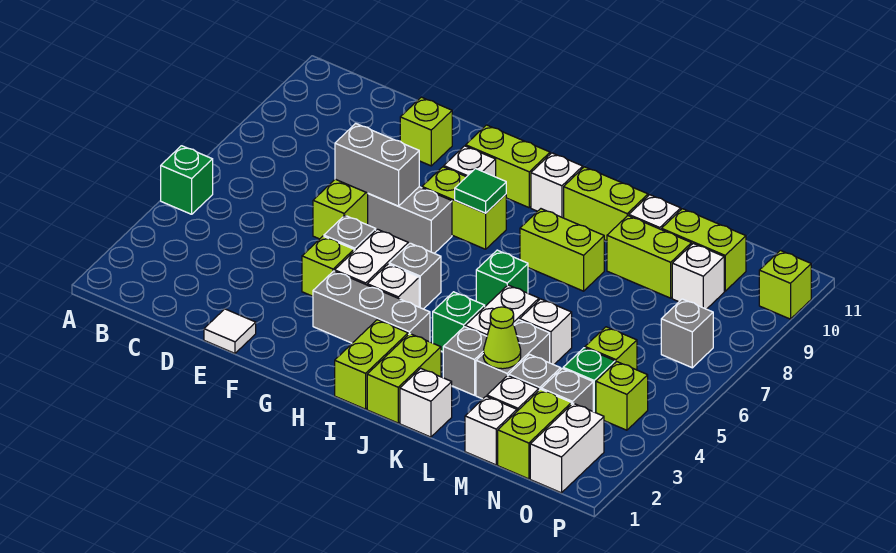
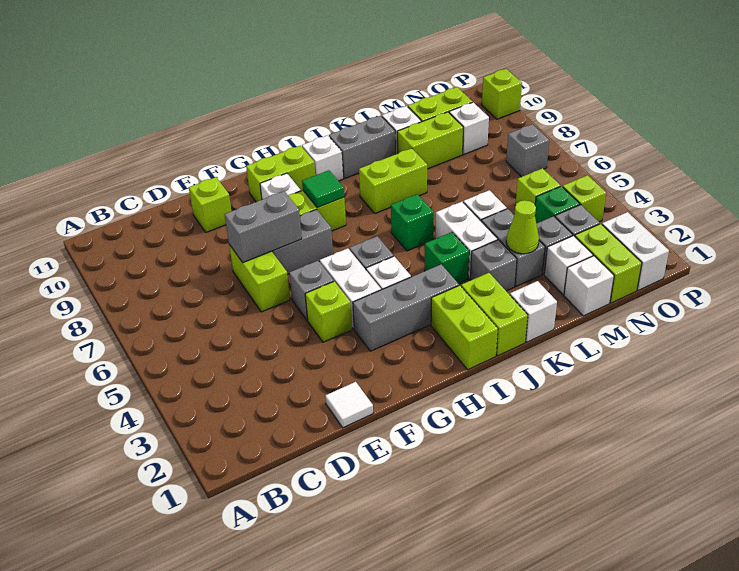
green brick A5 level 1 -> none
lime brick J10:K10 level 1 -> grey brick J10:K10 level 1

